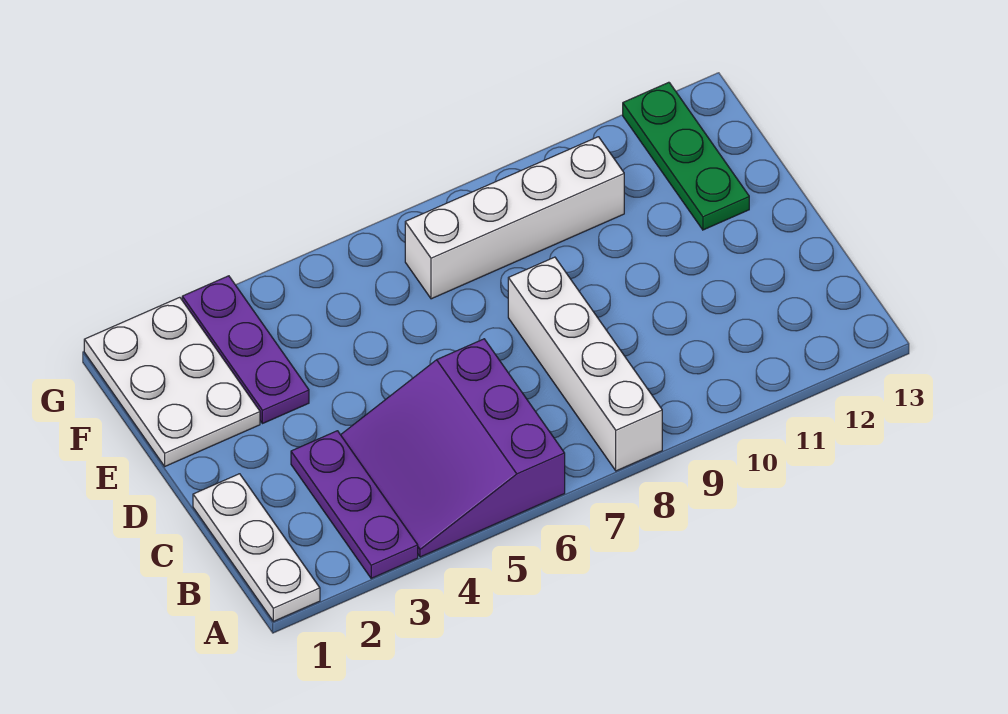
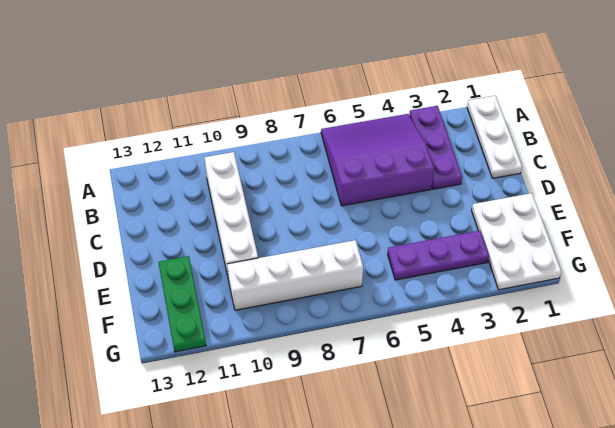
purple slope A4:C6 level 1 top 6 -> purple slope A4:C6 level 1 top C
white brick A8:D8 level 1 -> white brick B10:E10 level 1
purple plate E3:G3 level 1 -> purple plate F3:F5 level 1

